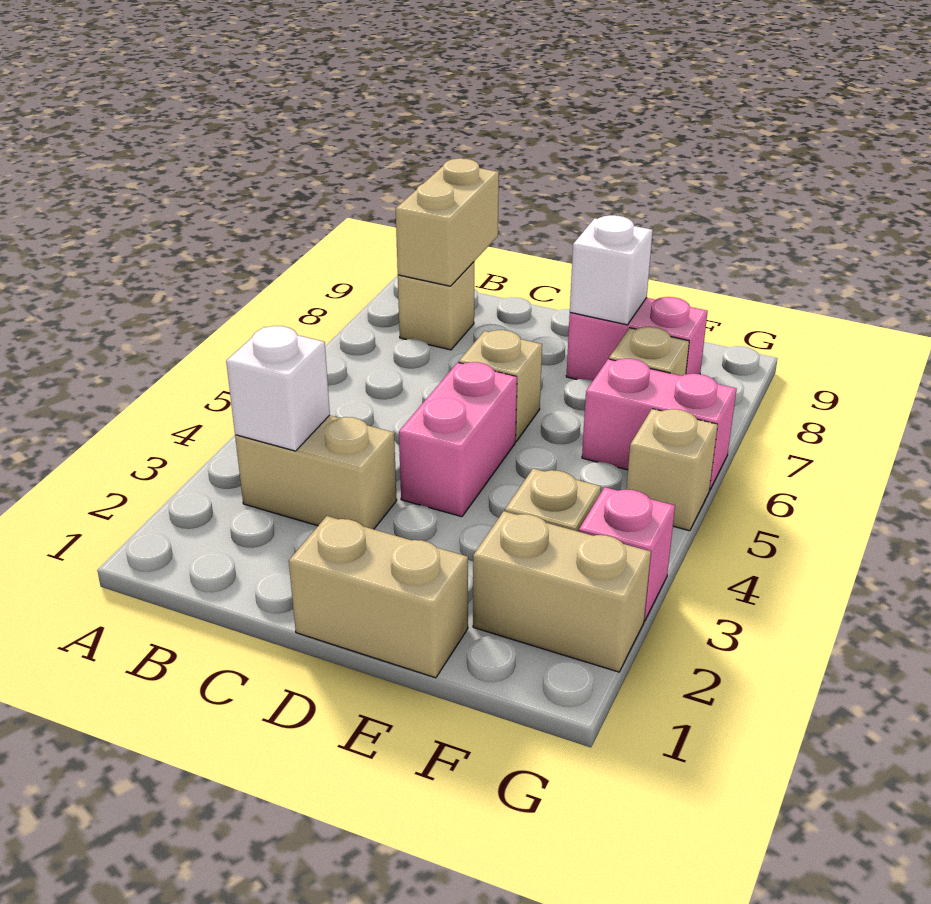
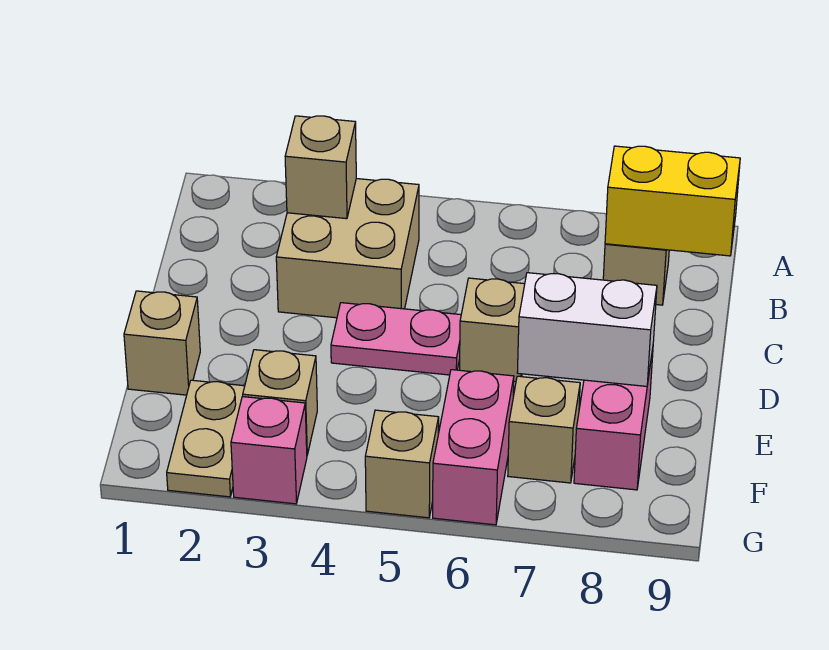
tan brick B3:C3 level 1 -> tan brick B3:C4 level 1
white brick B3 level 2 -> tan brick B3 level 2
tan brick B8:B9 level 2 -> yellow brick B8:B9 level 2
tan brick D1:E1 level 1 -> tan brick E1 level 1
pink brick D4:D5 level 1 -> pink plate D4:D5 level 1
white brick E8 level 2 -> white brick E7:E8 level 2
tan brick F2:G2 level 1 -> tan plate F2:G2 level 1

